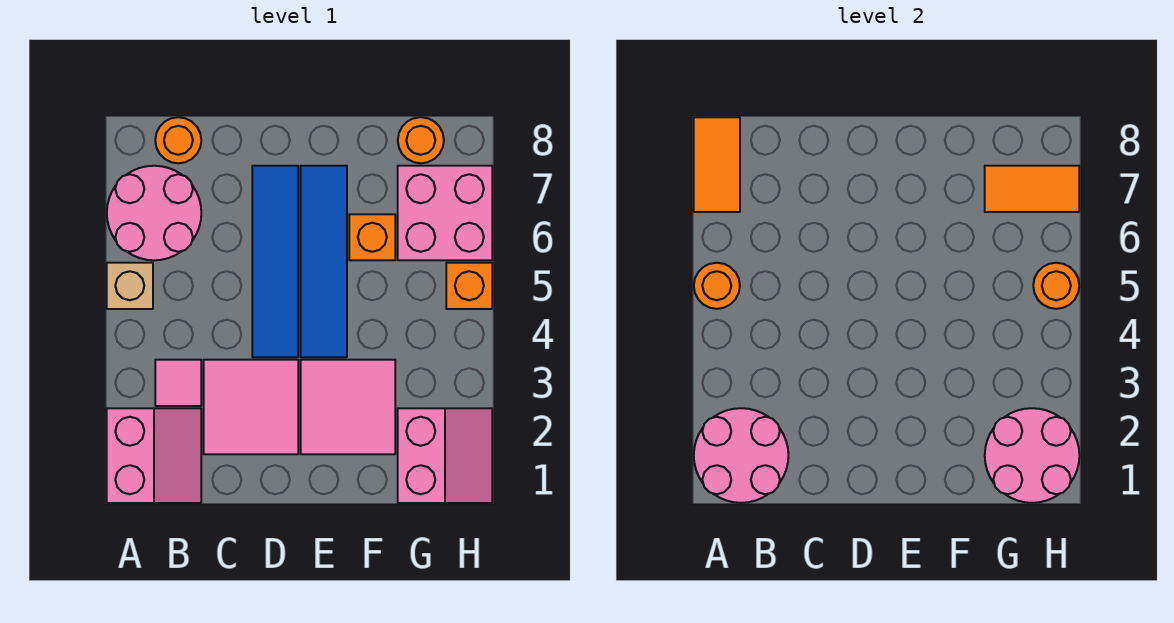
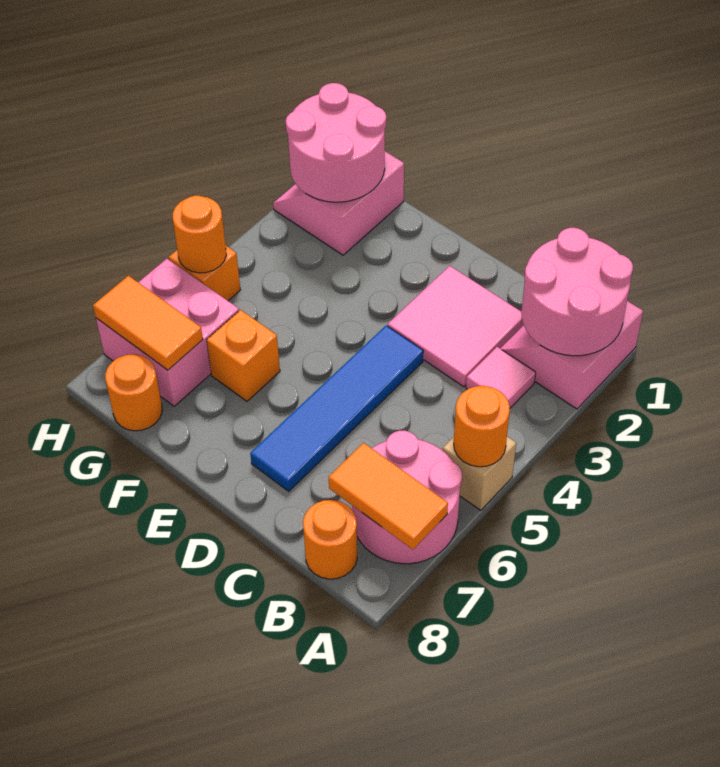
orange tile A7:A8 level 2 -> orange tile A7:B7 level 2
pink tile E2:F3 level 1 -> none
blue tile E4:E7 level 1 -> none

